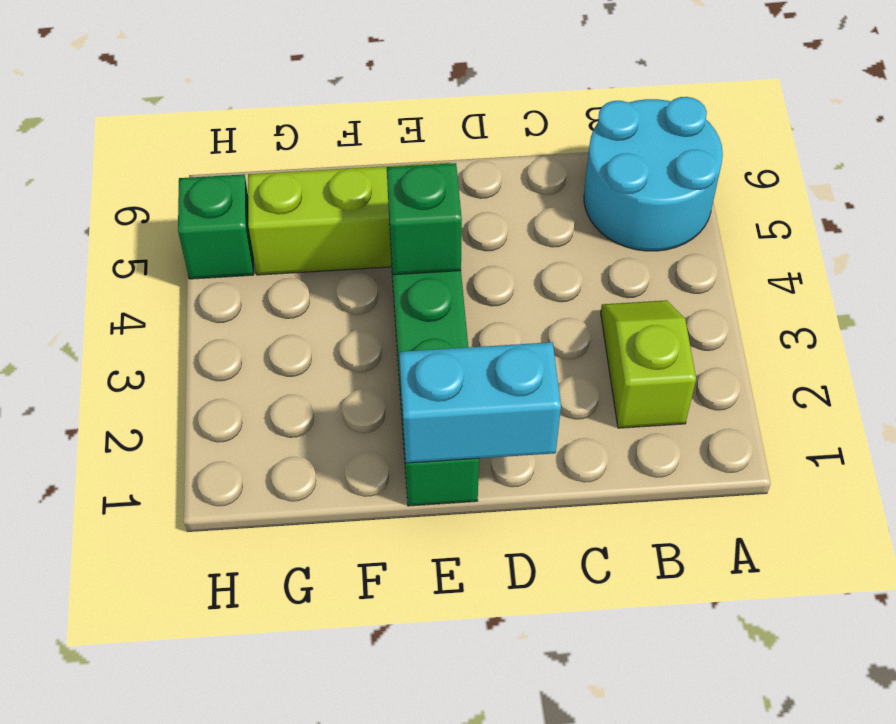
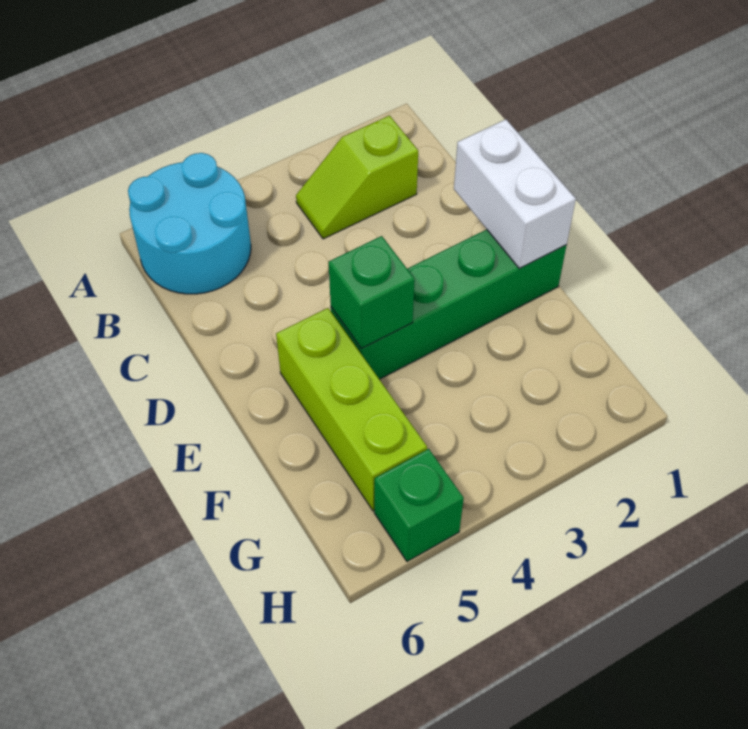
cyan brick D1:E1 level 2 -> white brick D1:E1 level 2

